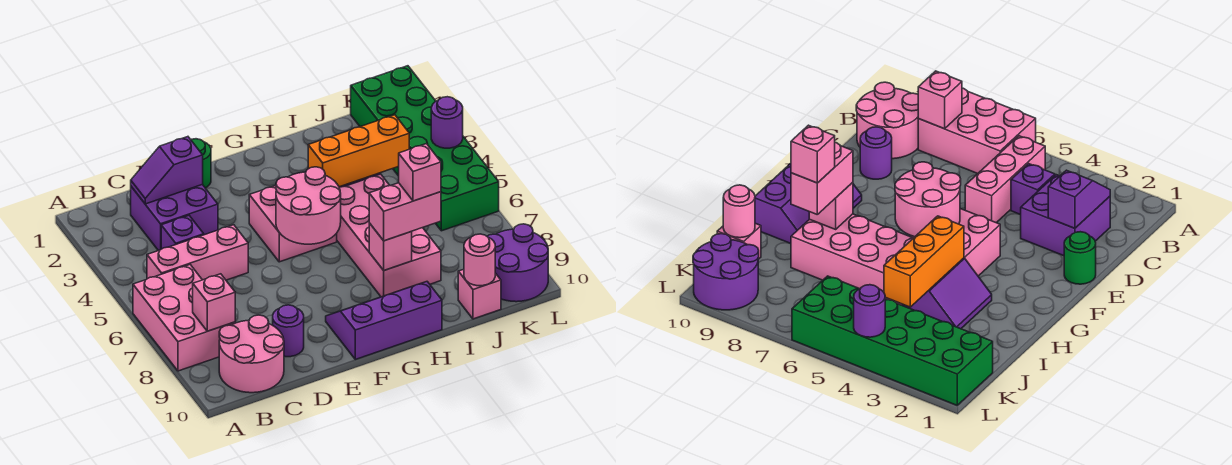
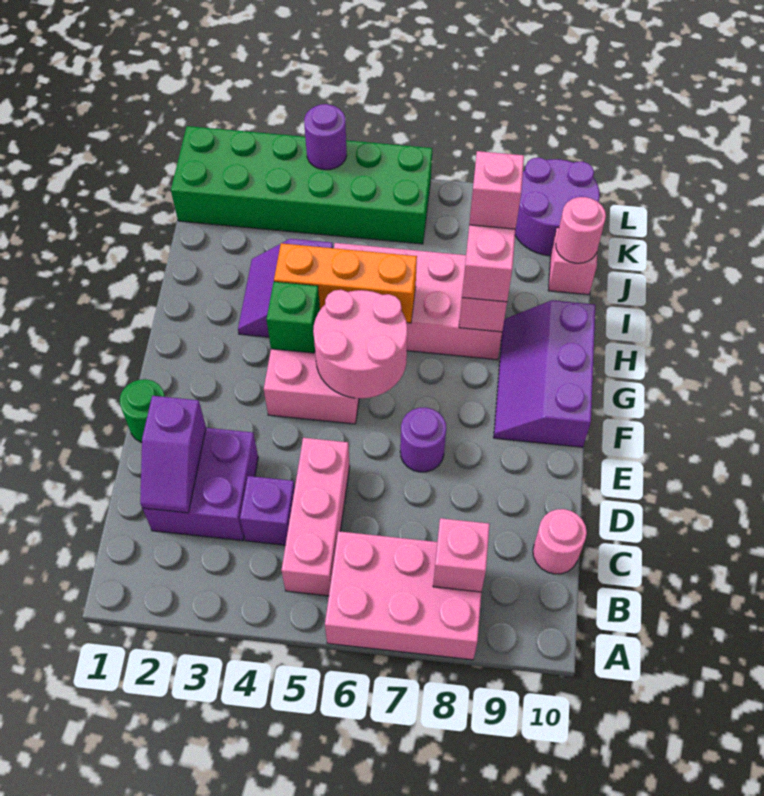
pink round brick B9:C10 level 1 -> pink round brick C10 level 1
purple round brick D9 level 1 -> purple round brick E7 level 1
none -> green brick G4 level 2
orange brick H4:J4 level 2 -> orange brick H4:H6 level 2

